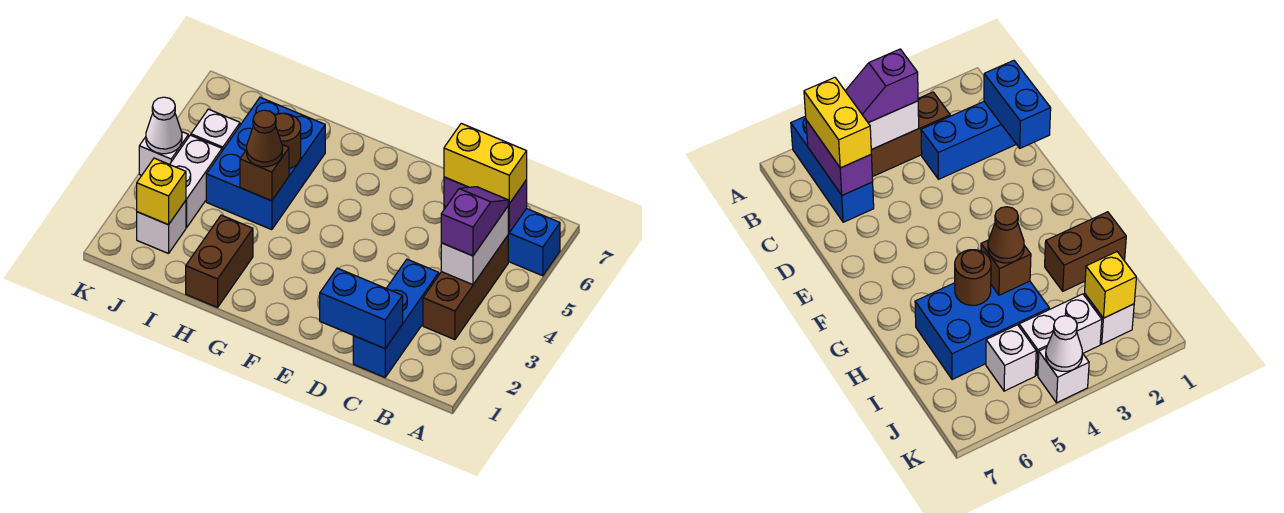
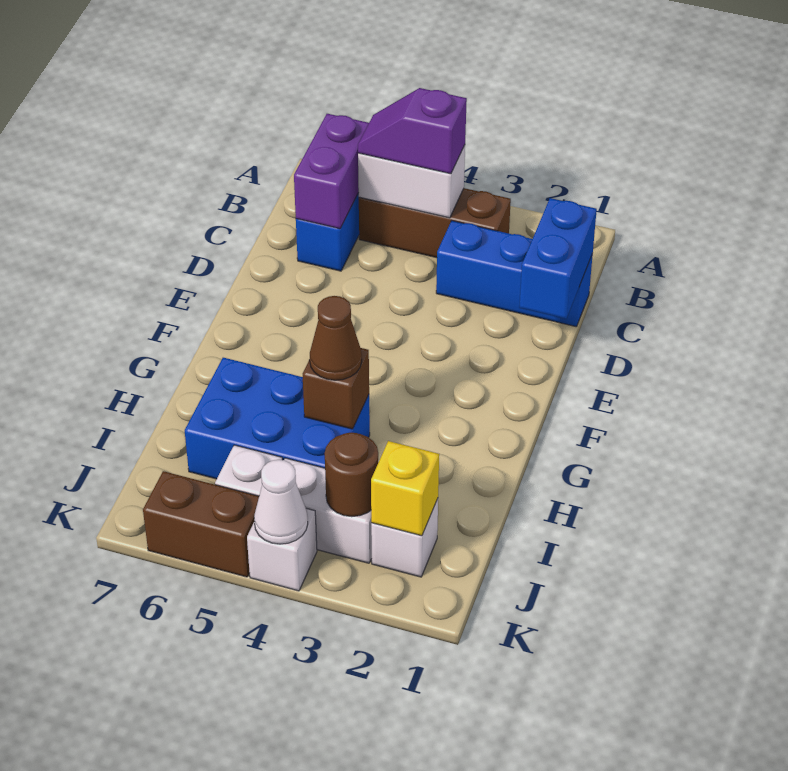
yellow brick B6:C6 level 3 -> none
brown brick H1:H2 level 1 -> brown brick K5:K6 level 1
brown round brick H5 level 2 -> brown round brick J3 level 2

